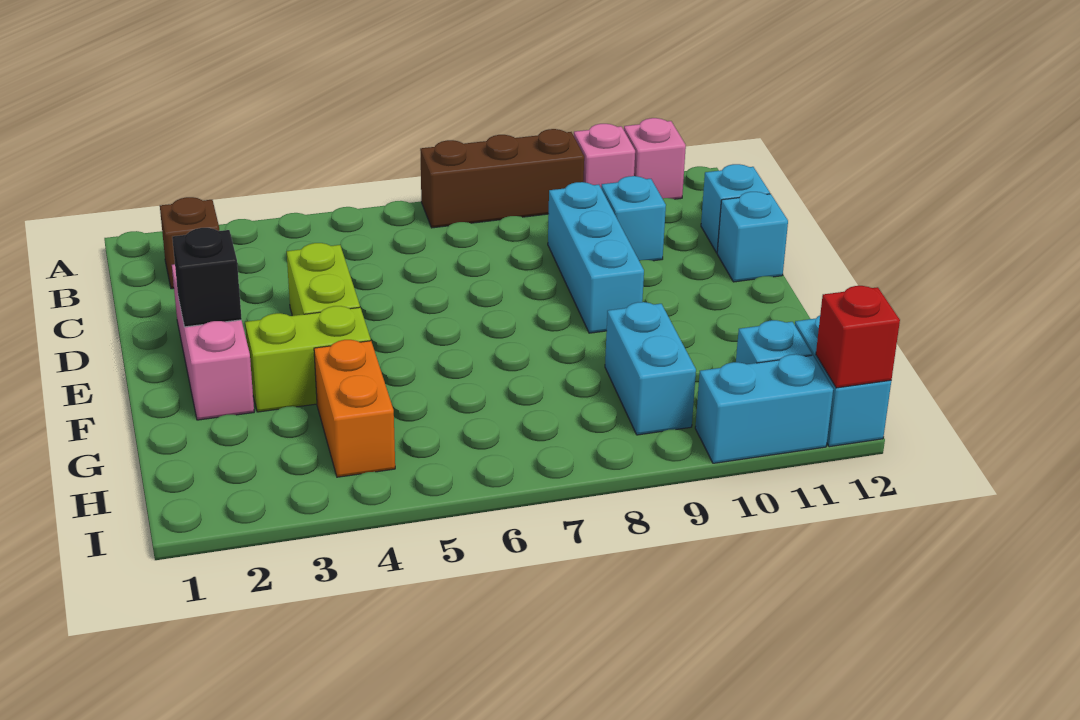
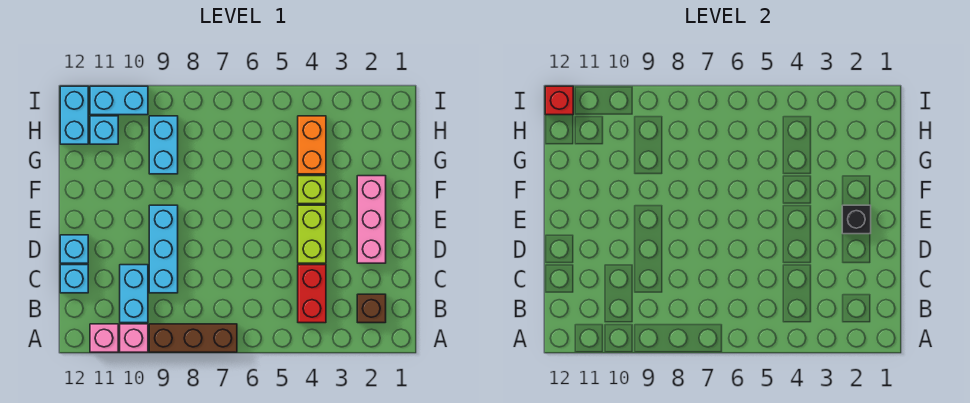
none -> red brick B4:C4 level 1
cyan brick C10 level 1 -> cyan brick B10:C10 level 1
lime brick F3:F4 level 1 -> lime brick F4 level 1

